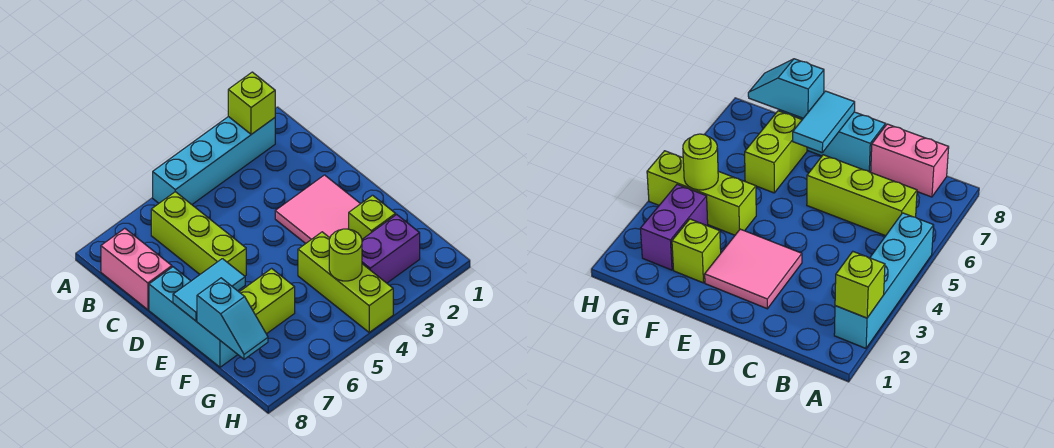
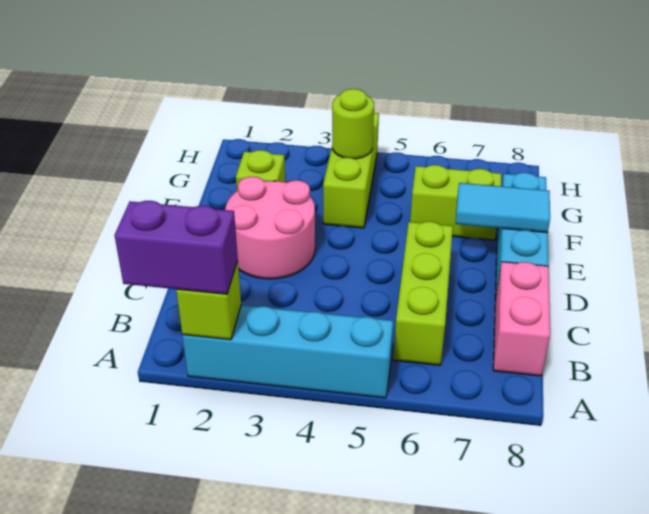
pink tile D2:E3 level 1 -> pink round brick D2:E3 level 1
cyan slope F8:G8 level 2 top F -> none
purple brick G2:G3 level 1 -> purple brick A1:A2 level 3

